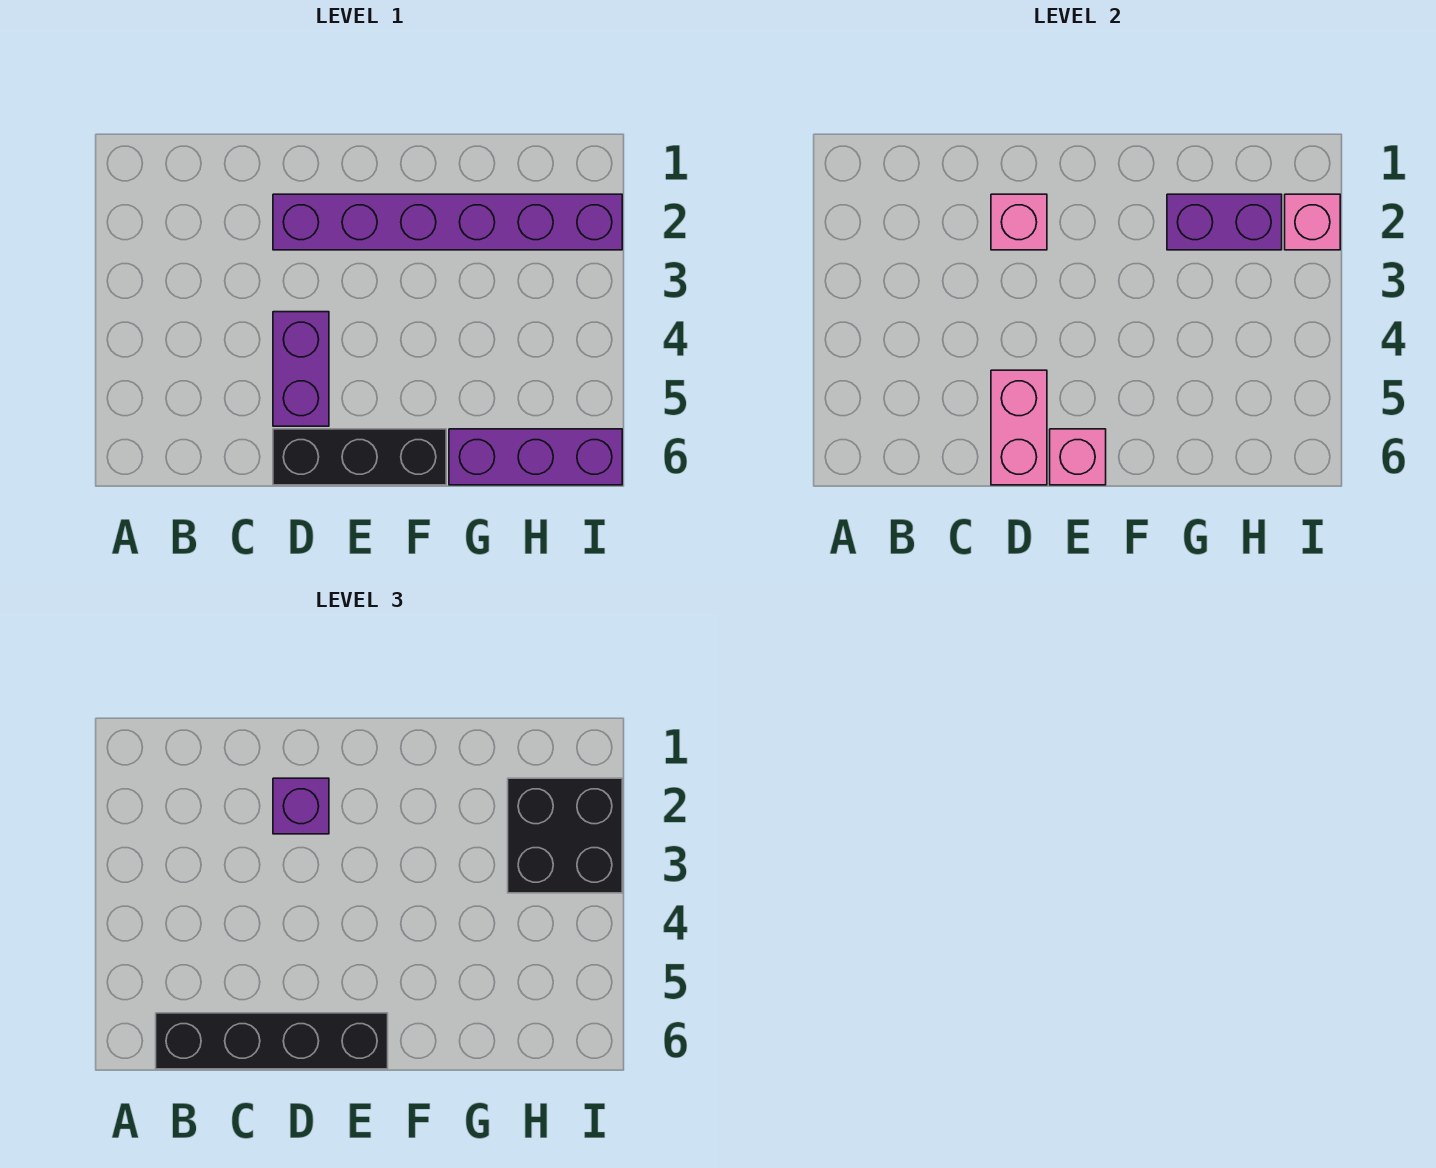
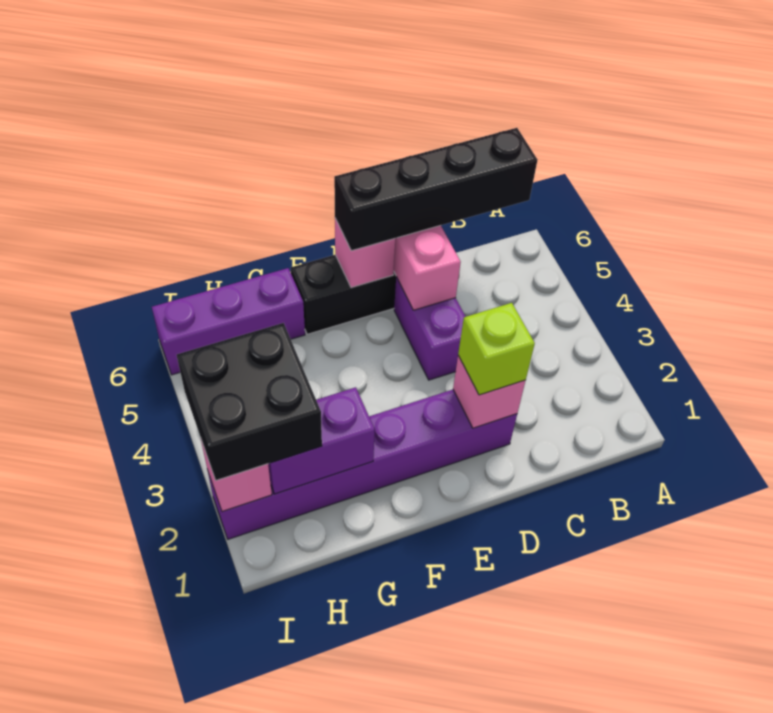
purple brick D2 level 3 -> lime brick D2 level 3

